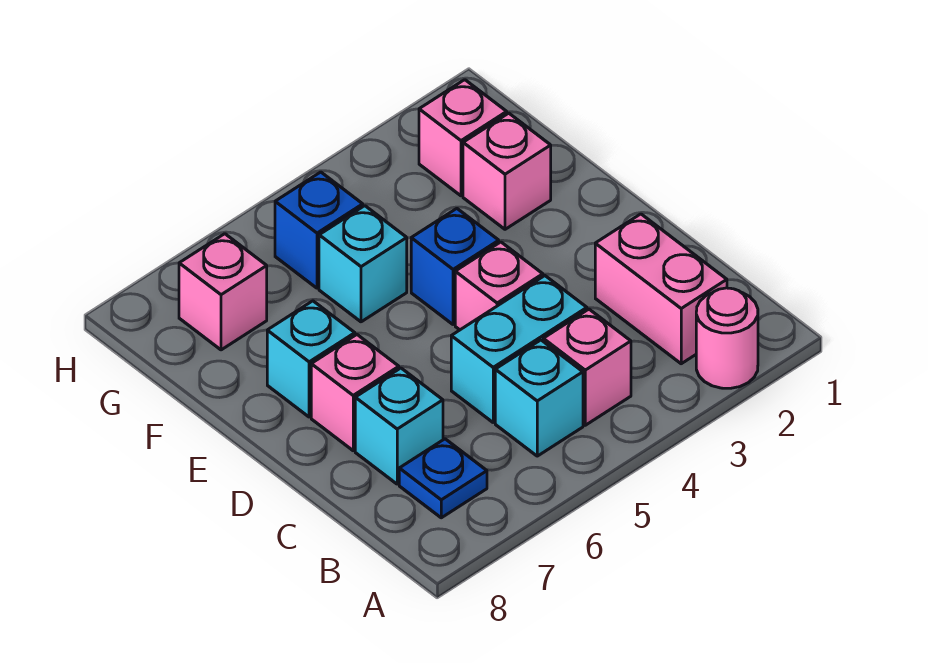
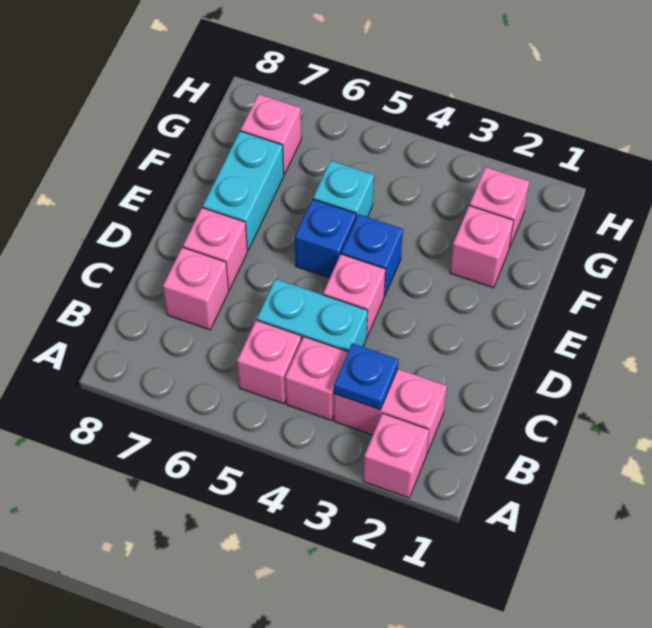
pink round brick A2 level 1 -> pink brick A2 level 1
pink brick B2:C2 level 1 -> pink brick B2:B3 level 1
cyan brick B5 level 1 -> pink brick B5 level 1
blue plate B7 level 1 -> blue plate B3 level 2
cyan brick C7 level 1 -> pink brick C7 level 1
cyan brick E7 level 1 -> cyan brick E7:F7 level 1
blue brick G5 level 1 -> blue brick E5 level 1

